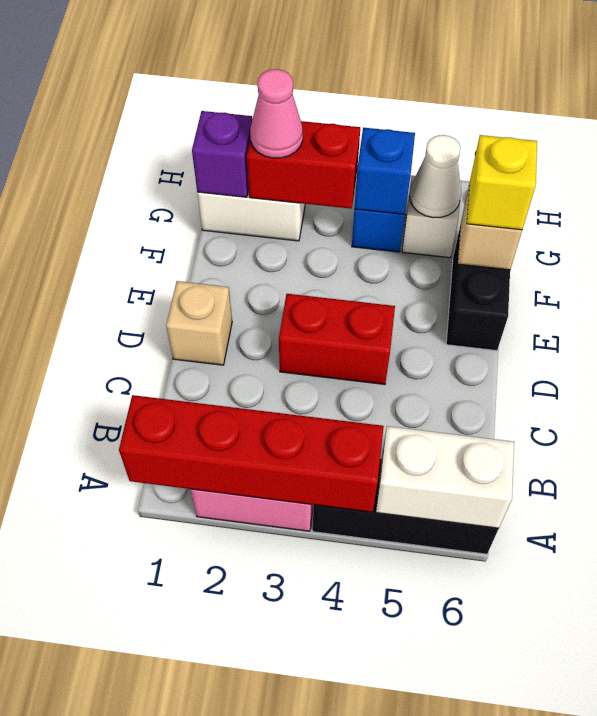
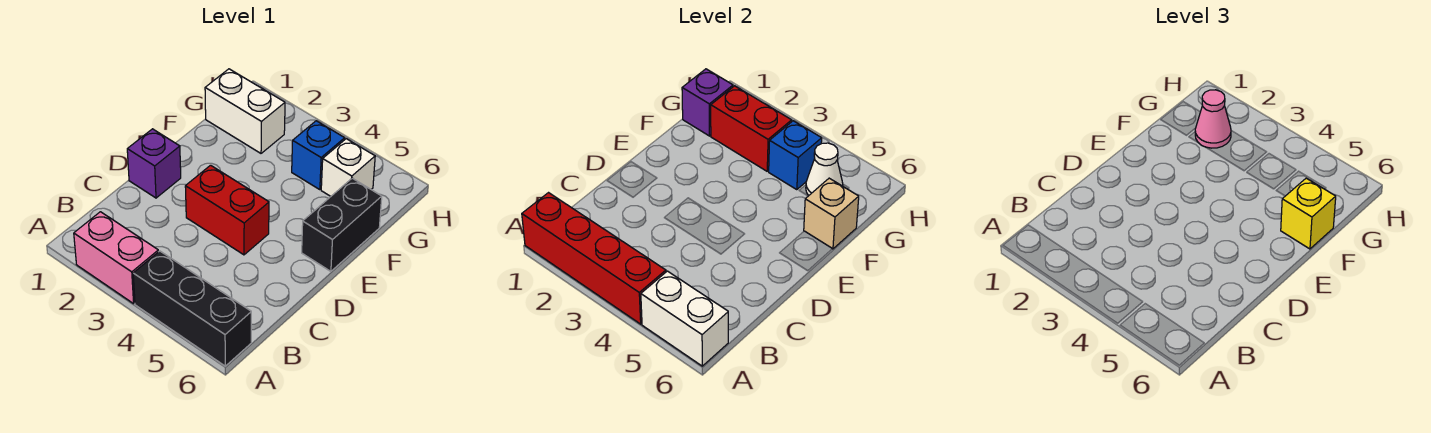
tan brick D1 level 1 -> purple brick D1 level 1

